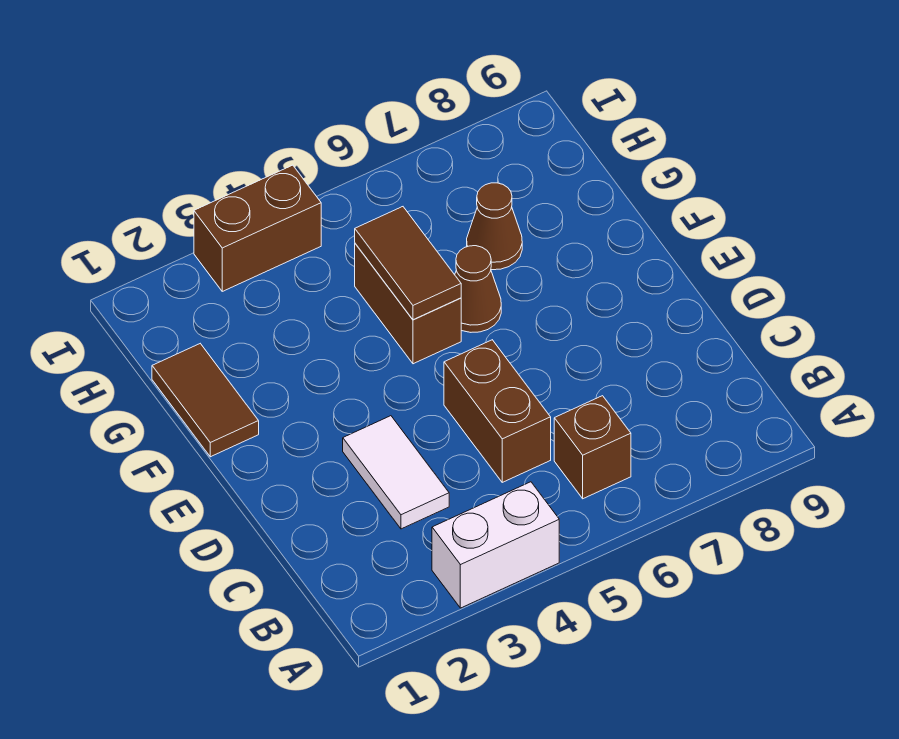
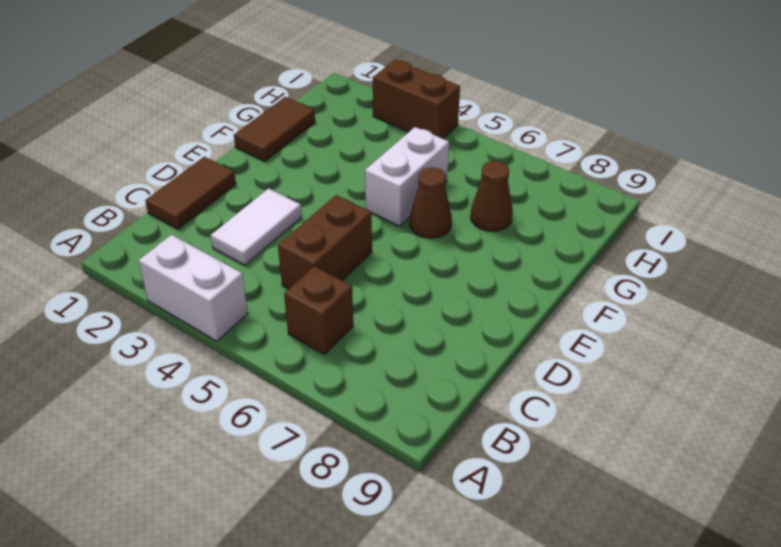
brown brick F5:G5 level 1 -> white brick F5:G5 level 1
brown tile F5:G5 level 2 -> brown tile C1:D1 level 1

